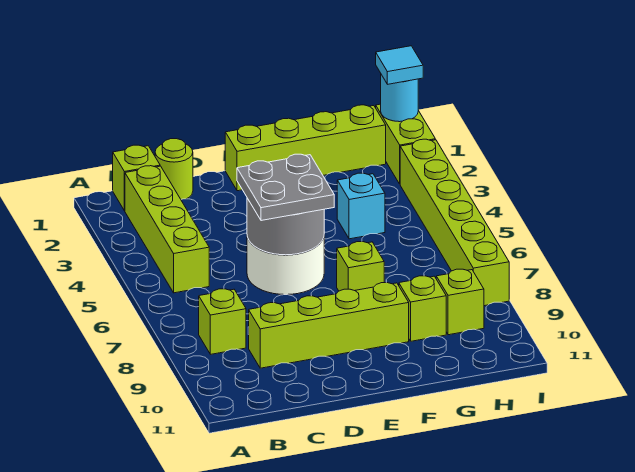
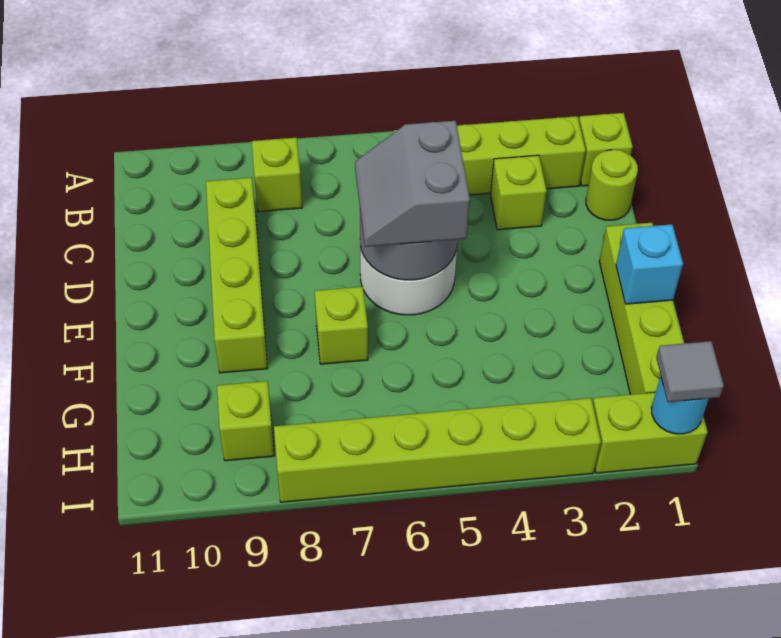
grey plate D5:E6 level 3 -> grey slope D5:E6 level 3 top 5
cyan brick G4 level 1 -> cyan brick F1 level 2
lime brick G9 level 1 -> lime brick C3 level 1
cyan tile I1 level 3 -> grey tile I1 level 3

